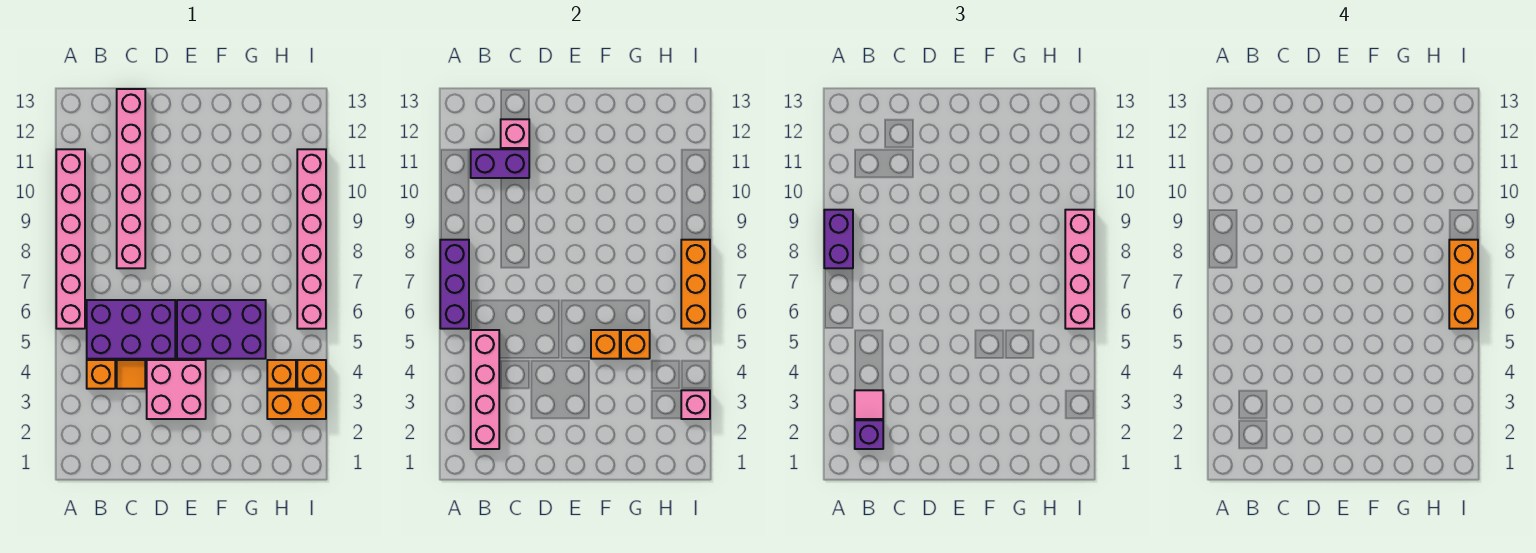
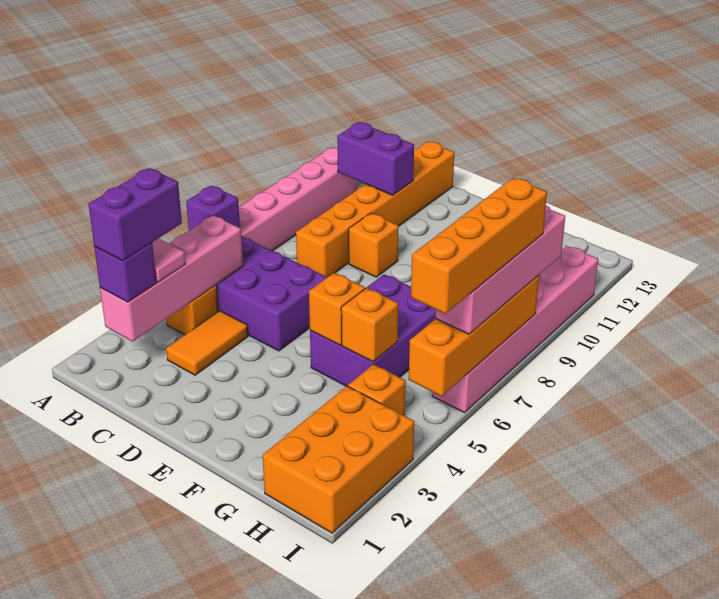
purple brick A6:A8 level 2 -> purple brick A6 level 2
purple brick A8:A9 level 3 -> purple brick B2:B3 level 4
orange tile C4 level 1 -> orange tile C3:C4 level 1
pink brick C8:C13 level 1 -> orange brick C8:C13 level 1
pink brick C12 level 2 -> none
pink brick D3:E4 level 1 -> none
purple brick E5:G6 level 1 -> purple brick F5:G7 level 1
orange brick H3:I3 level 1 -> orange brick H1:I3 level 1
pink brick I3 level 2 -> none
orange brick I4 level 1 -> orange brick D9 level 1
orange brick I6:I8 level 2 -> orange brick I5:I8 level 2
orange brick I6:I8 level 4 -> orange brick I5:I8 level 4

